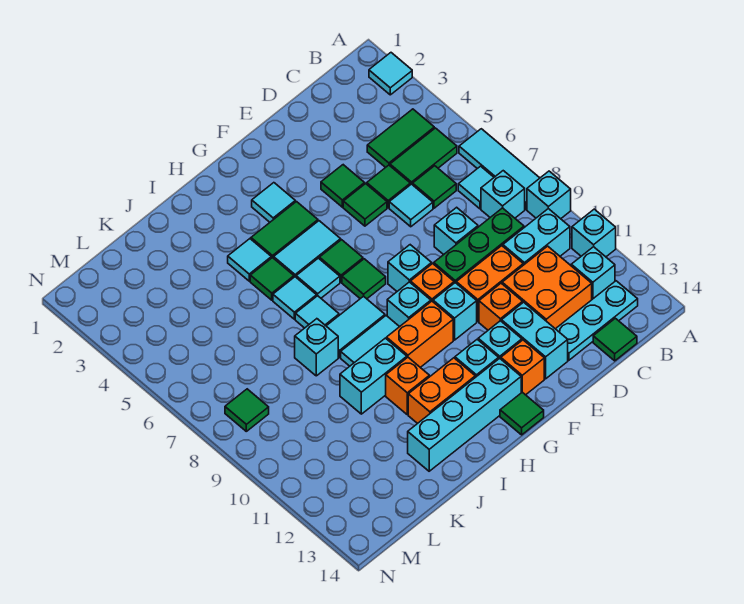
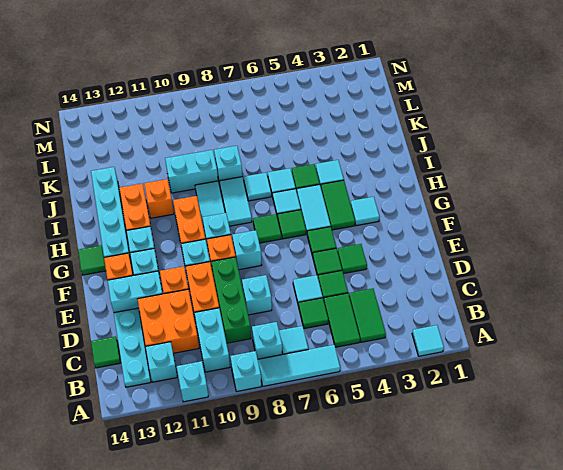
cyan brick I10:J10 level 1 -> cyan brick J9:J10 level 1
green tile M8 level 1 -> green tile F5 level 1

